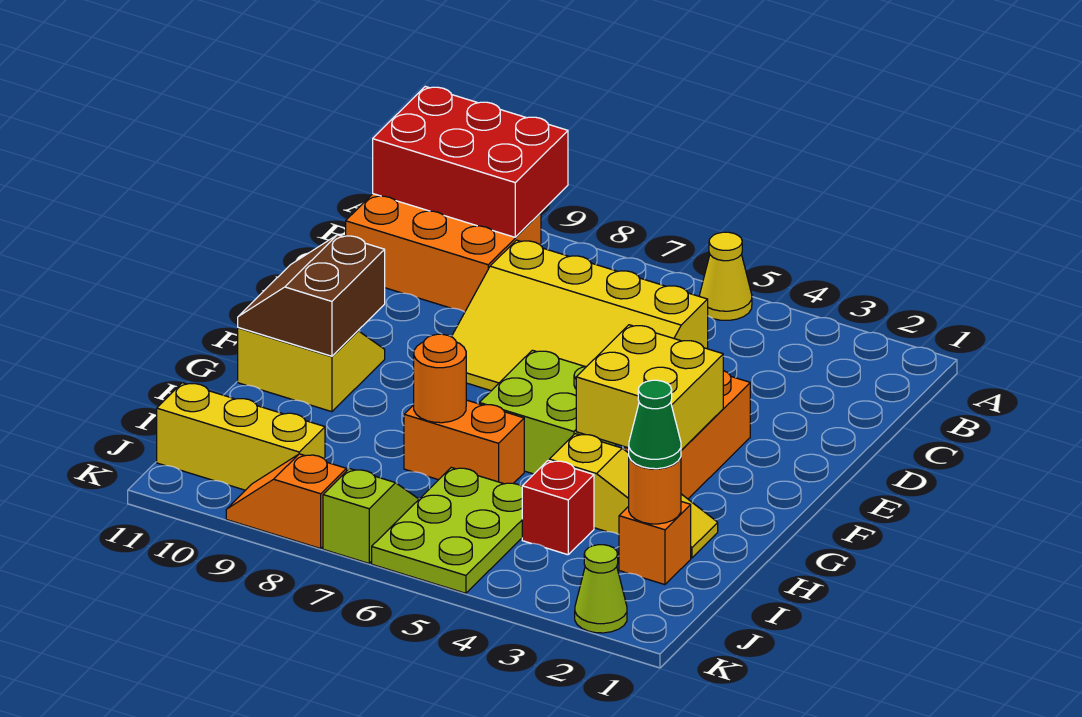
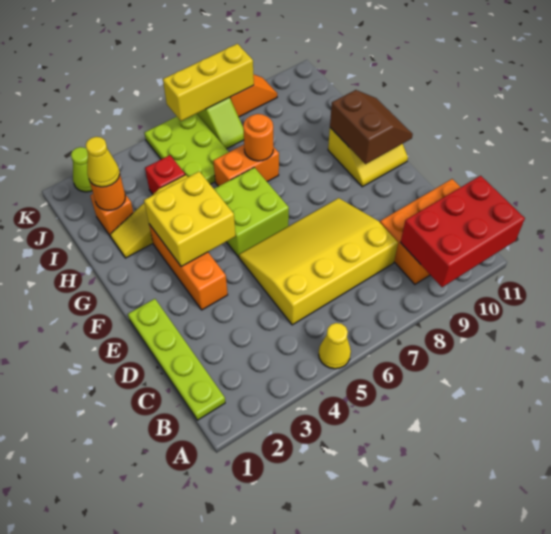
none -> lime plate B1:E1 level 1
green cone I2 level 3 -> yellow cone I2 level 3
yellow brick J9:J11 level 1 -> yellow brick K6:K8 level 2

